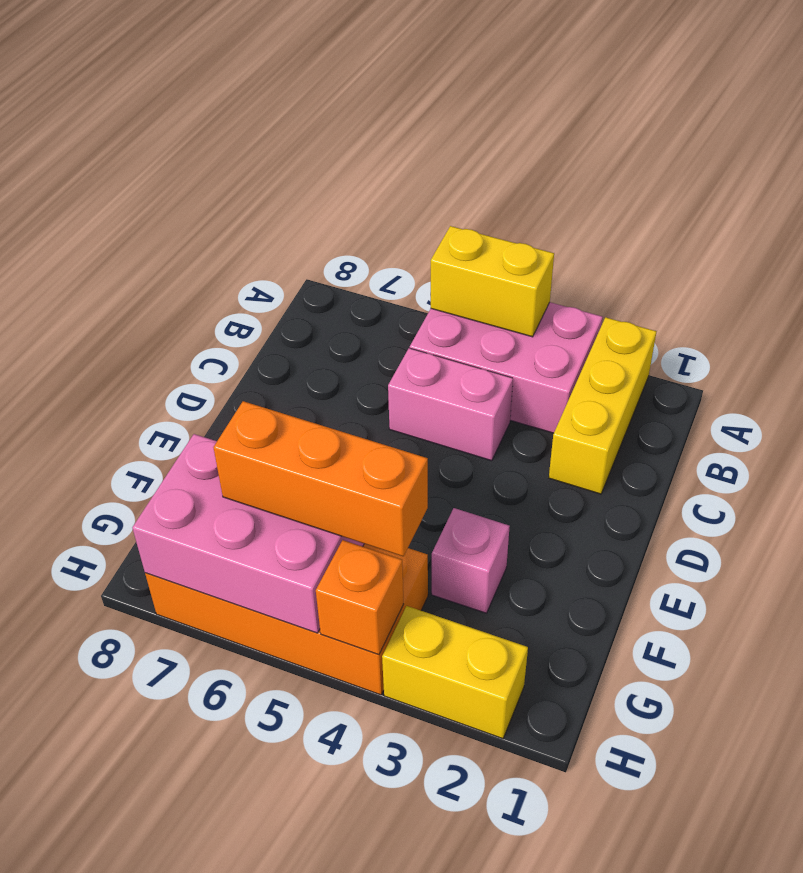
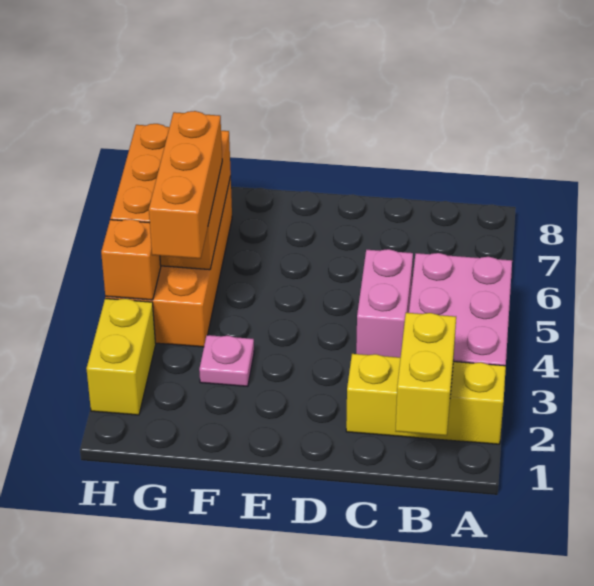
yellow brick A4:A5 level 2 -> yellow brick B1:B2 level 2
pink brick F3 level 1 -> pink plate F3 level 1
pink brick G5:H7 level 2 -> orange brick G5:H7 level 2

